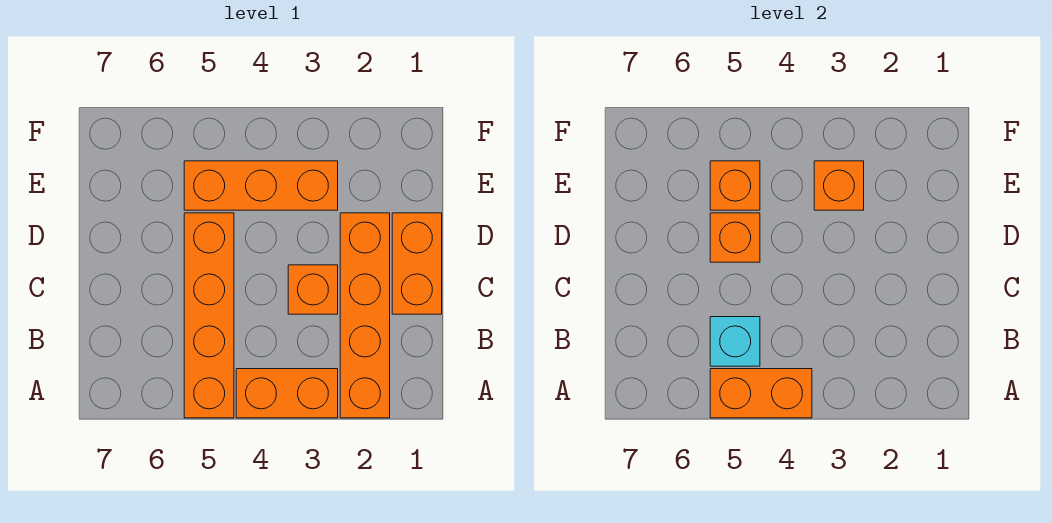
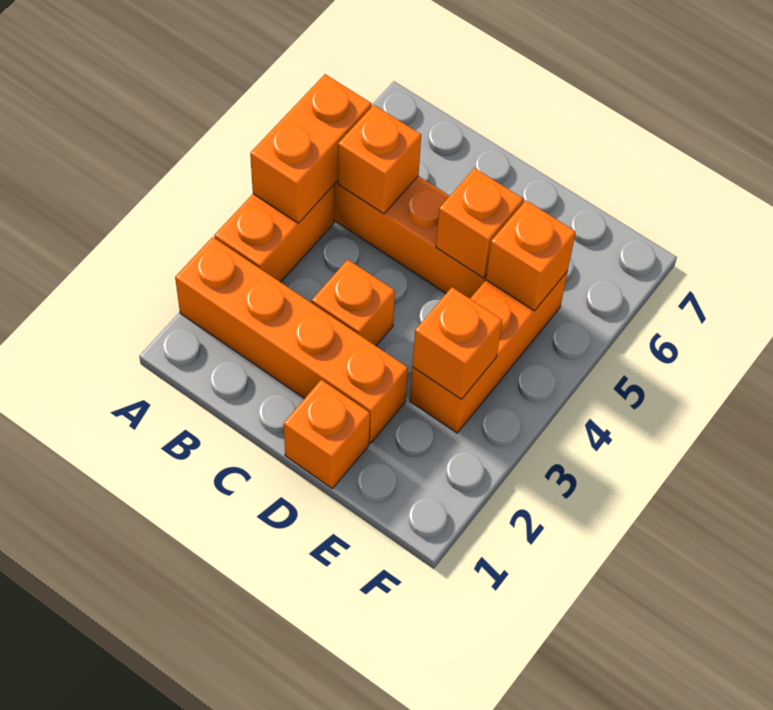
cyan brick B5 level 2 -> orange brick B5 level 2
orange brick C1:D1 level 1 -> orange brick D1 level 1

